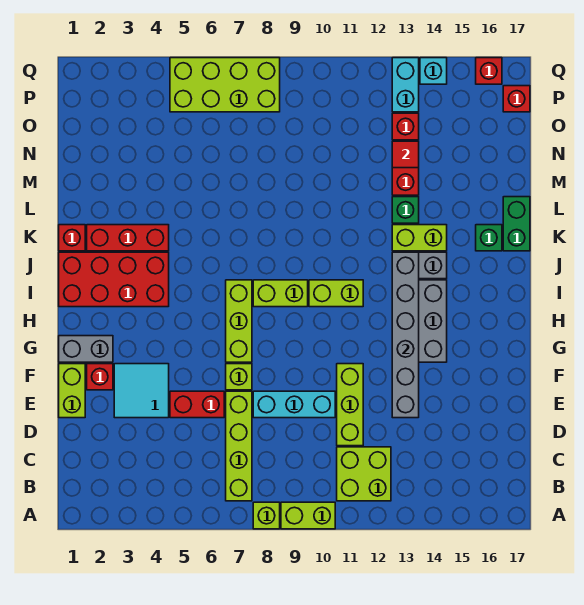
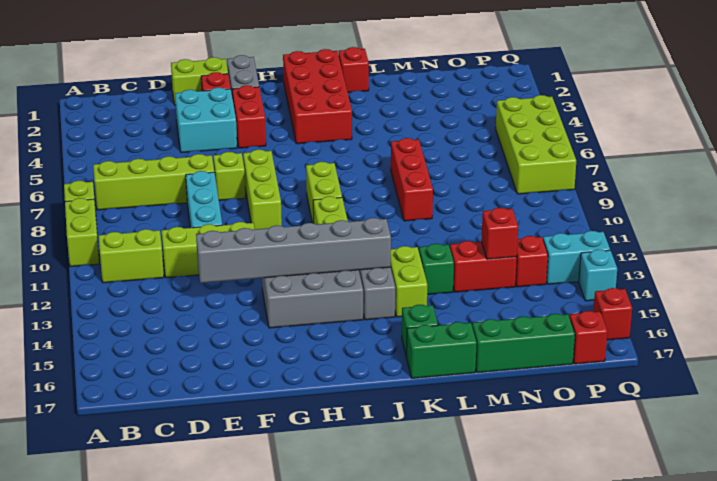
lime brick B11:C12 level 1 -> lime brick B11:C11 level 1
cyan tile E3:F4 level 1 -> cyan brick E3:F4 level 1
red brick E5:E6 level 1 -> red brick G3:G4 level 1
lime brick G7:I7 level 1 -> lime brick G7:G9 level 1
red brick K2:K4 level 1 -> red brick L7:L9 level 1
none -> green brick M17:O17 level 1
red tile N13 level 2 -> red brick N13 level 2

